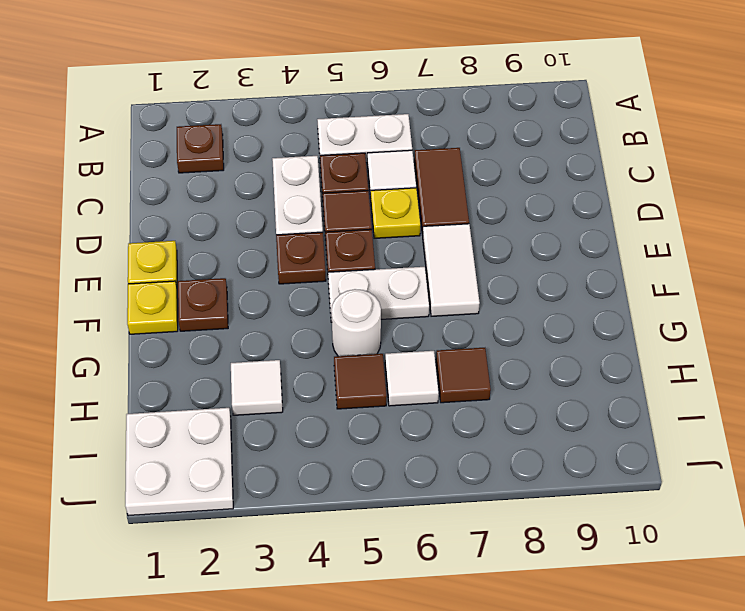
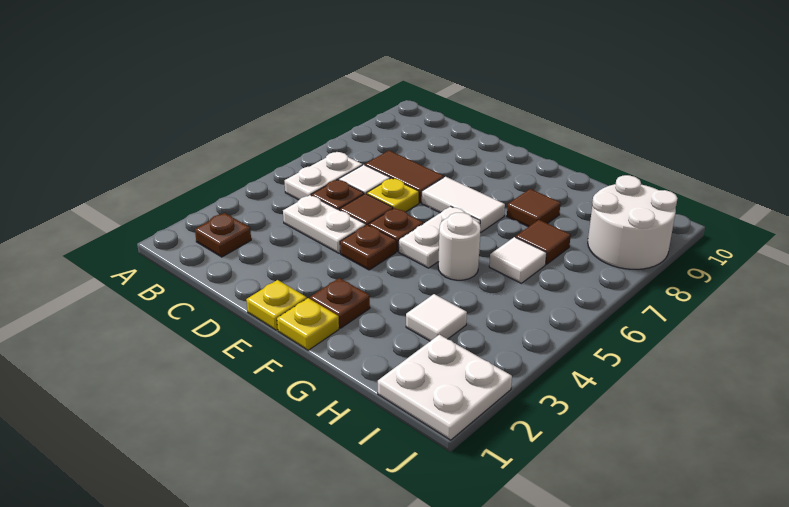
brown tile H5 level 1 -> brown tile G8 level 1
none -> white round brick I8:J9 level 1

